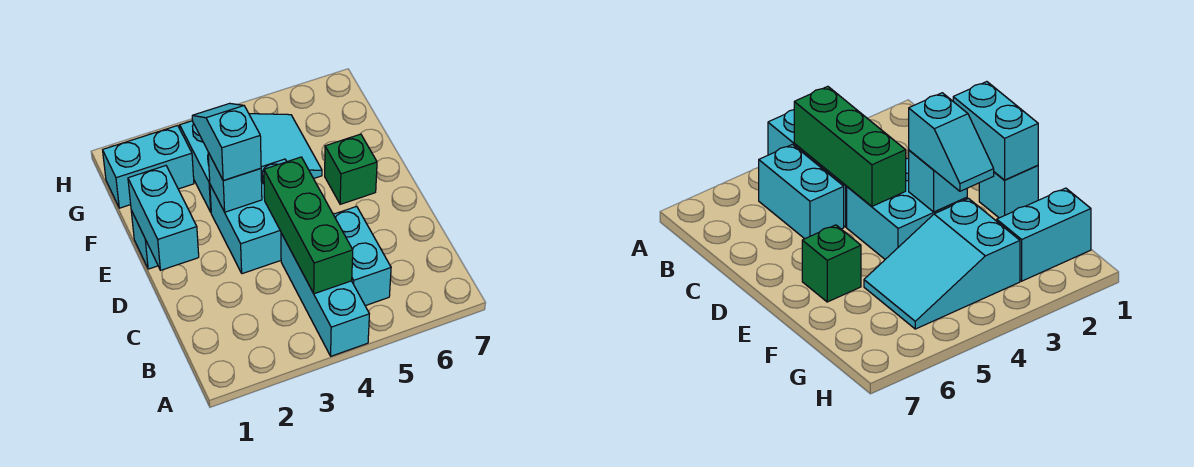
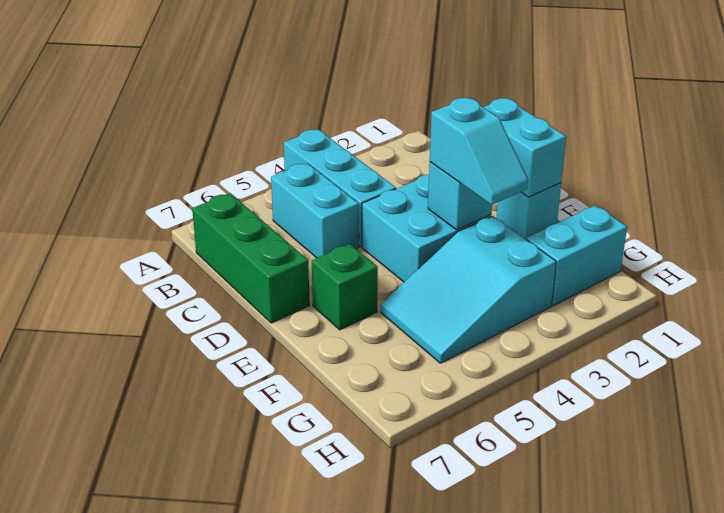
green brick B4:D4 level 2 -> green brick B7:D7 level 1

